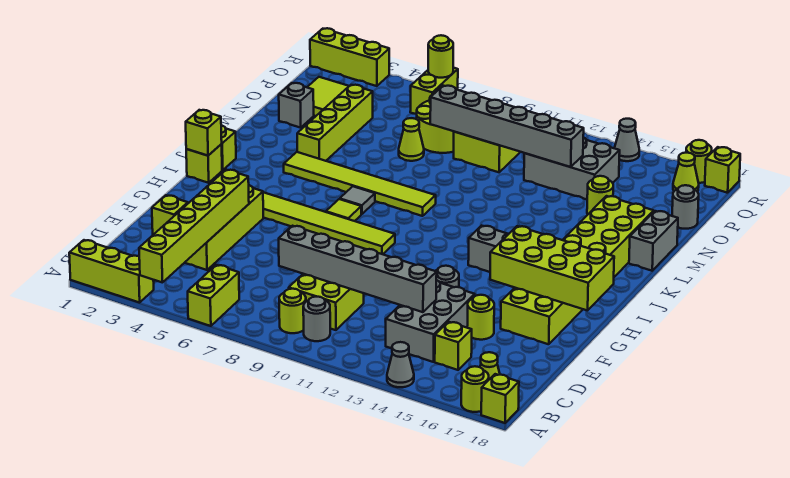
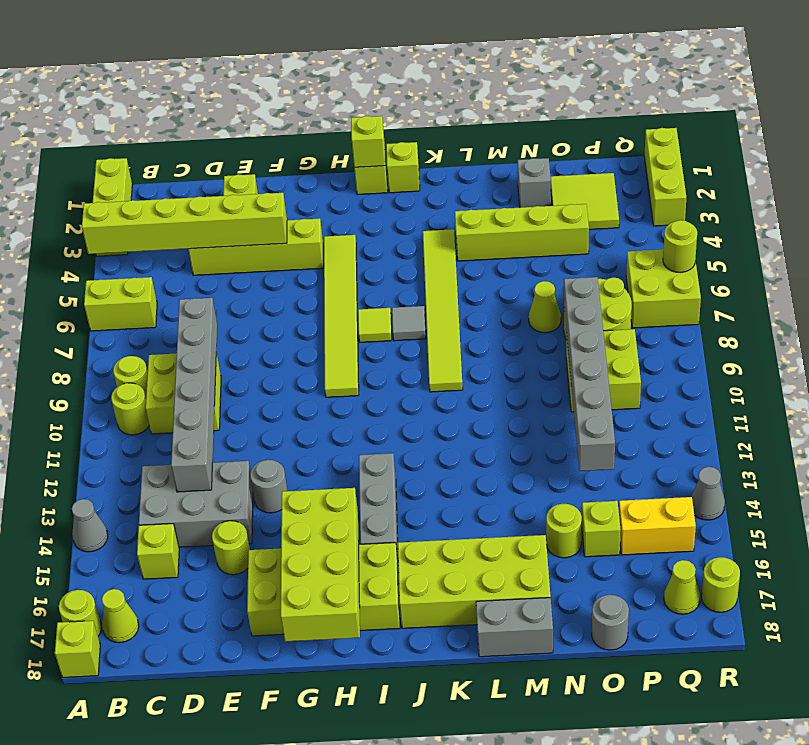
grey round brick B10 level 1 -> lime round brick B10 level 1
grey brick O12:P14 level 1 -> none
none -> yellow brick P15:Q15 level 1
lime brick Q6:R6 level 1 -> lime brick Q6:R7 level 1
lime brick R18 level 1 -> lime brick O15 level 1

